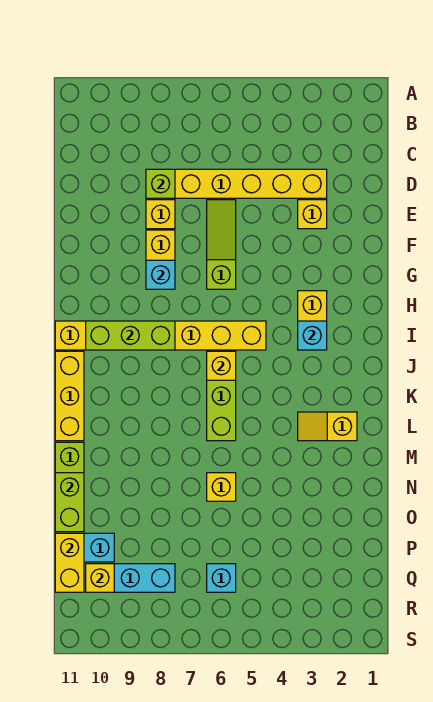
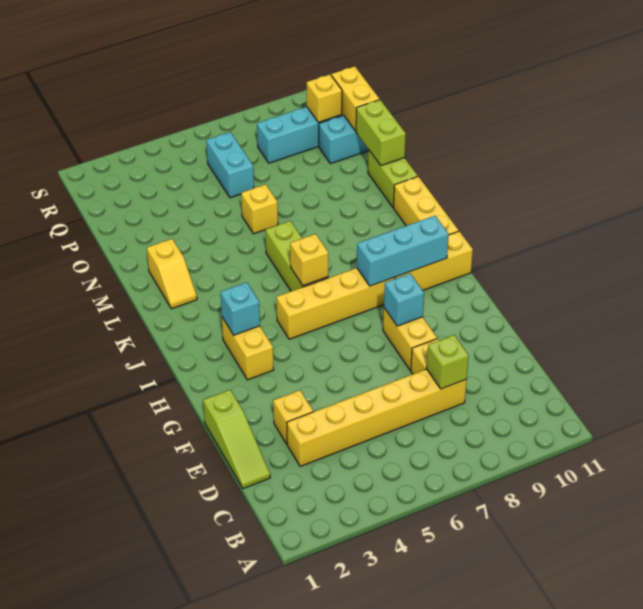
lime slope E6:G6 level 1 top G -> lime slope D1:F1 level 1 top F
lime brick I8:I10 level 2 -> cyan brick I8:I10 level 2
yellow slope L2:L3 level 1 top 2 -> yellow slope L2:M2 level 1 top M
cyan brick Q6 level 1 -> cyan brick P6:Q6 level 1

